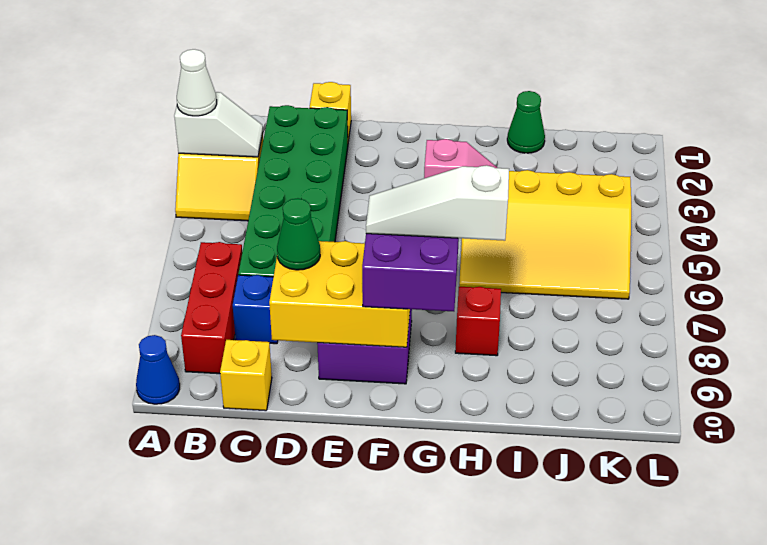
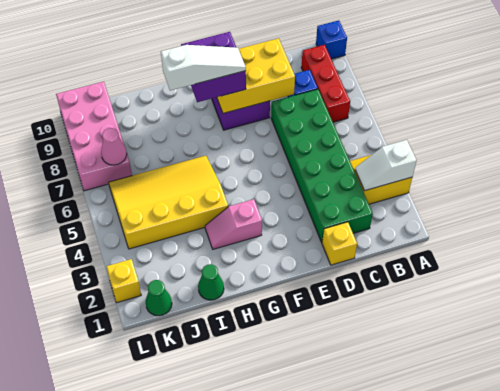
white cone A3 level 3 -> none
blue cone A10 level 1 -> blue brick A10 level 1
yellow brick C10 level 1 -> yellow brick L2 level 1
green cone D8 level 3 -> green cone K1 level 1
red brick H8 level 1 -> none
none -> pink brick K7:L10 level 1
none -> pink cone K7 level 2

